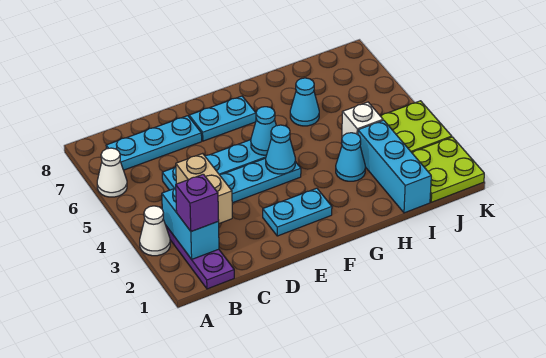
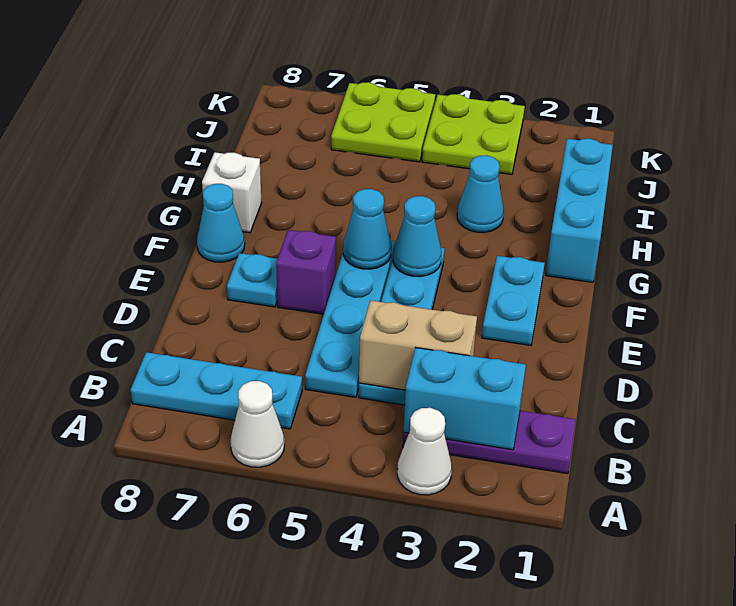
purple brick B2 level 3 -> purple brick E6 level 1
cyan plate B7:D7 level 1 -> cyan plate B6:B8 level 1
cyan plate E7:F7 level 1 -> cyan plate E7 level 1
cyan cone H6 level 1 -> cyan cone F8 level 1
cyan brick I1:I3 level 1 -> cyan brick G1:I1 level 1
white brick I4 level 1 -> white brick G8 level 1
lime plate J1:K2 level 1 -> lime plate J5:K6 level 1

